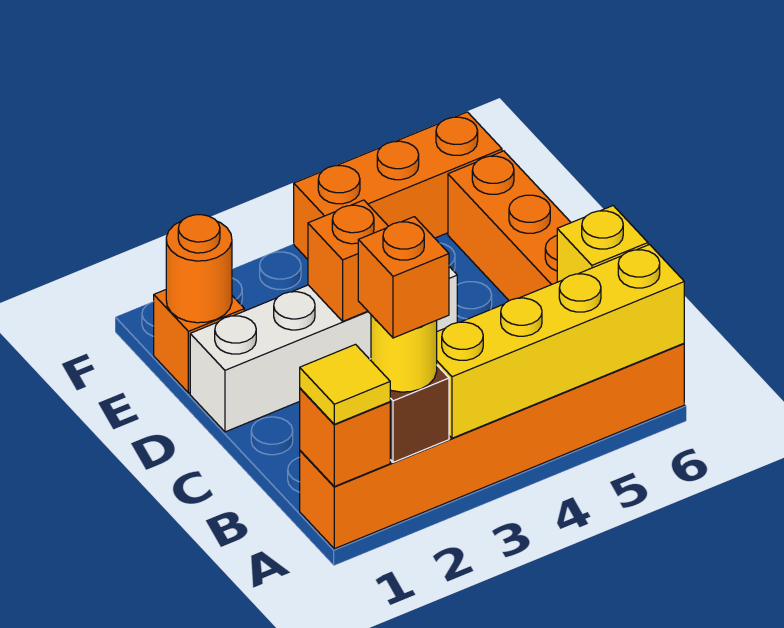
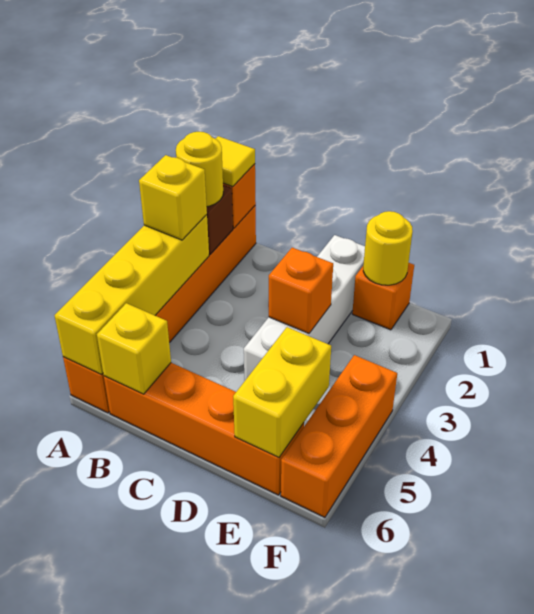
orange brick A2 level 4 -> none
none -> yellow brick A3 level 3
orange round brick E1 level 2 -> yellow round brick E1 level 2
none -> yellow brick E5:E6 level 2

